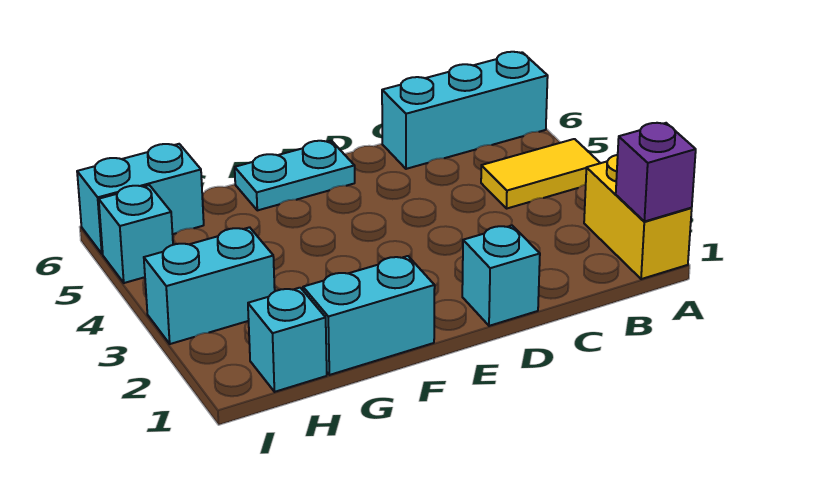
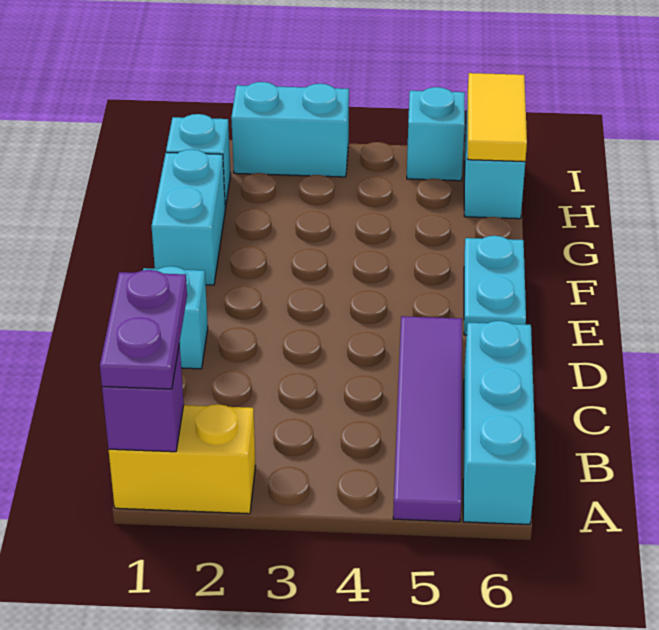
none -> purple plate A1:B1 level 3
yellow tile A4:B4 level 1 -> yellow tile H6:I6 level 2
none -> purple tile A5:D5 level 1
cyan brick H3:I3 level 1 -> cyan brick I2:I3 level 1

